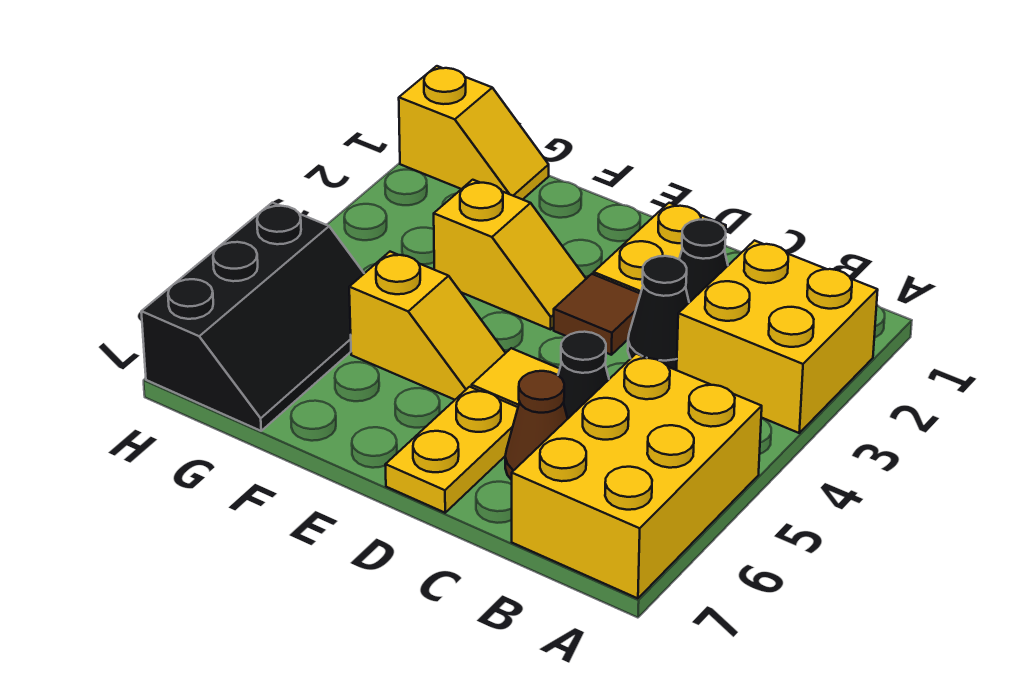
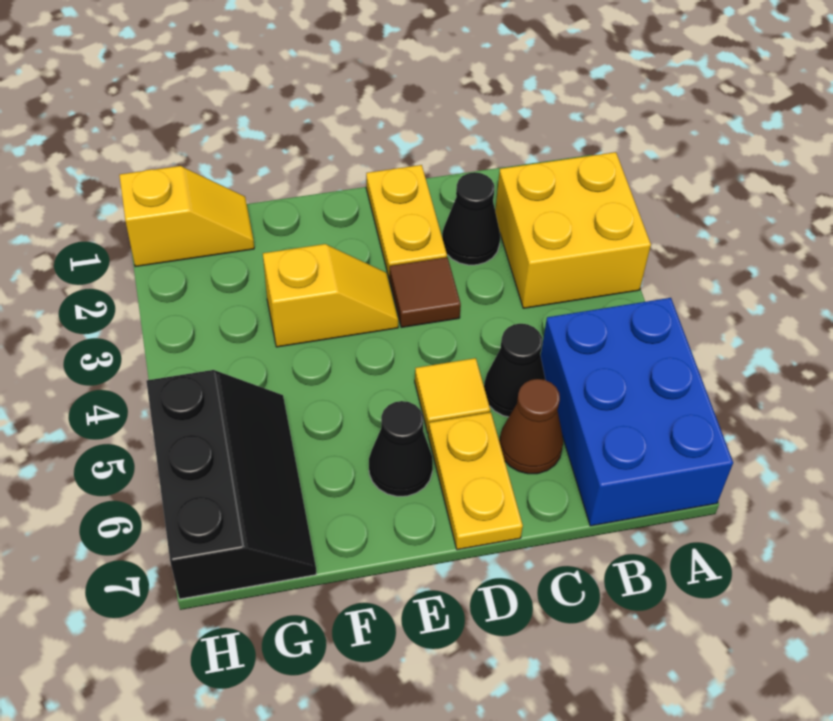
yellow brick A5:B7 level 1 -> blue brick A5:B7 level 1
black cone C3 level 1 -> black cone E6 level 1
yellow slope E5:F5 level 1 top F -> none

